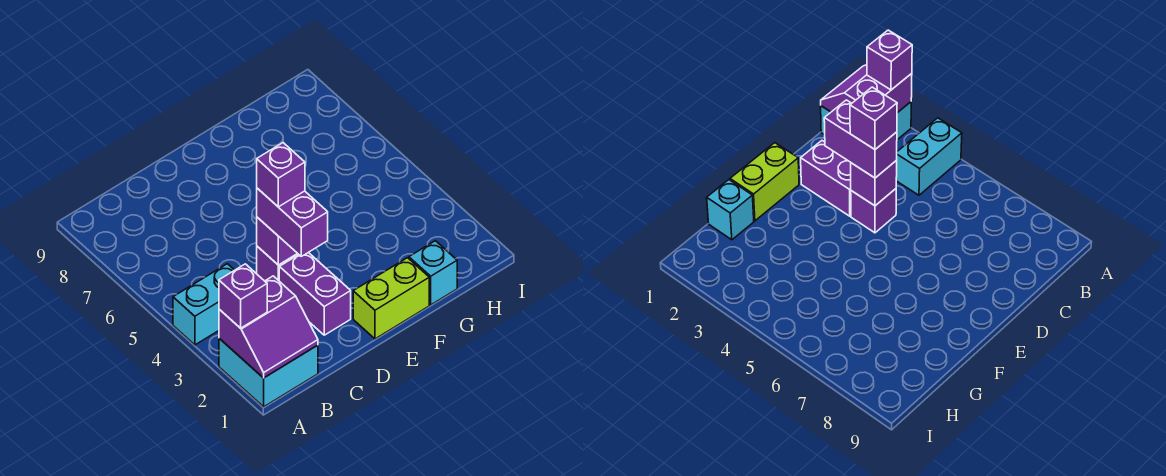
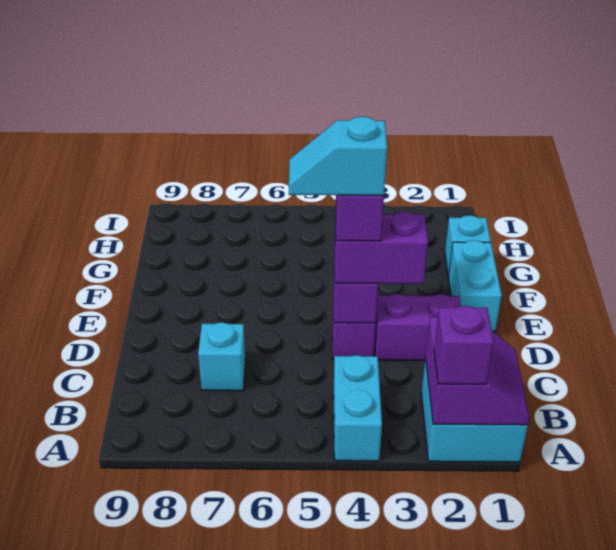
none -> cyan brick C7 level 1
none -> cyan slope D4:D5 level 5 top 4
lime brick E1:F1 level 1 -> cyan brick E1:F1 level 1

